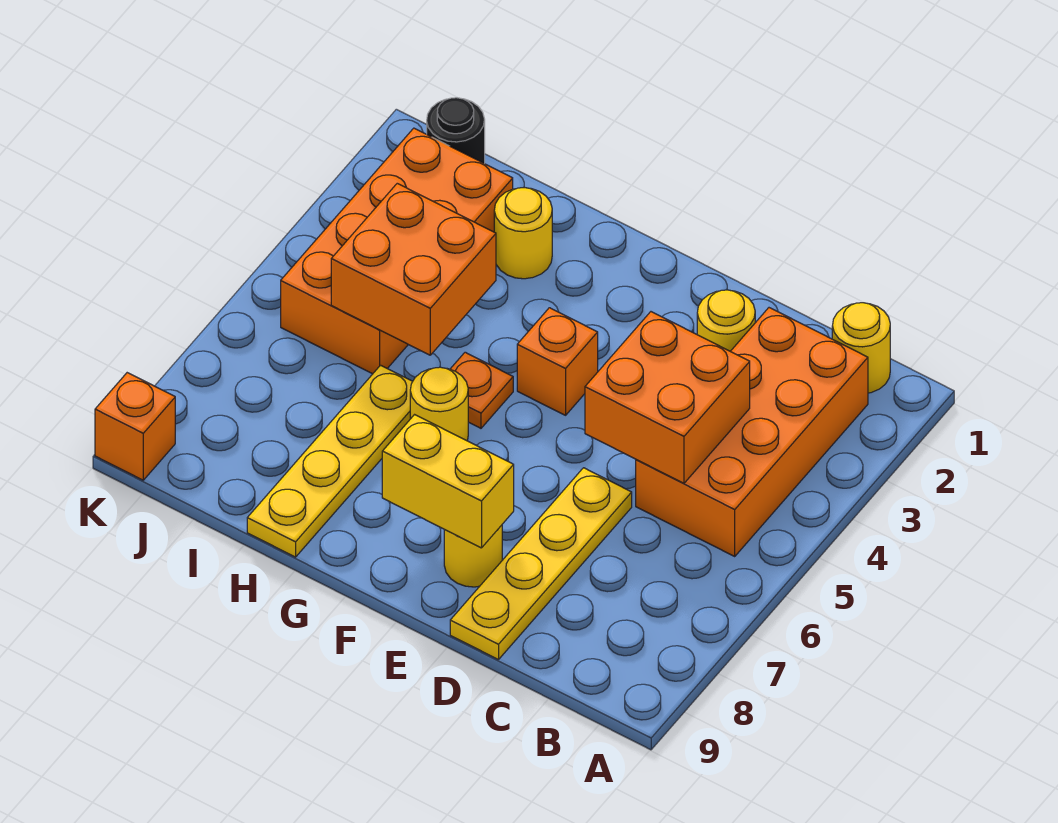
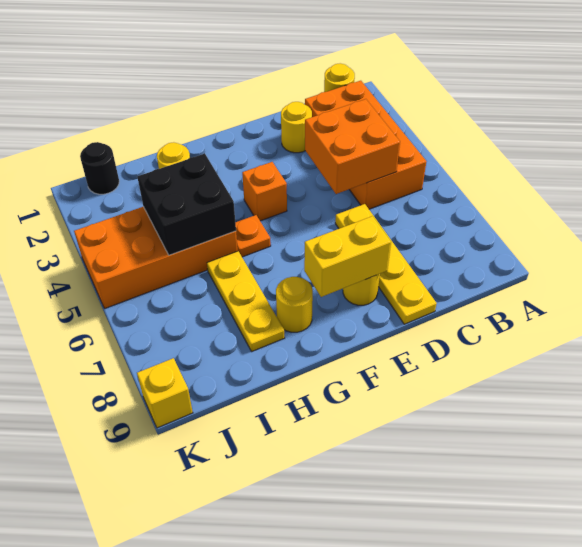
yellow round brick G6 level 1 -> yellow round brick G8 level 1
orange brick H4:I5 level 2 -> black brick H4:I5 level 2
yellow plate H6:H9 level 1 -> yellow plate H6:H8 level 1
orange brick I2:J5 level 1 -> orange brick H4:K5 level 1
orange brick K9 level 1 -> yellow brick K9 level 1

